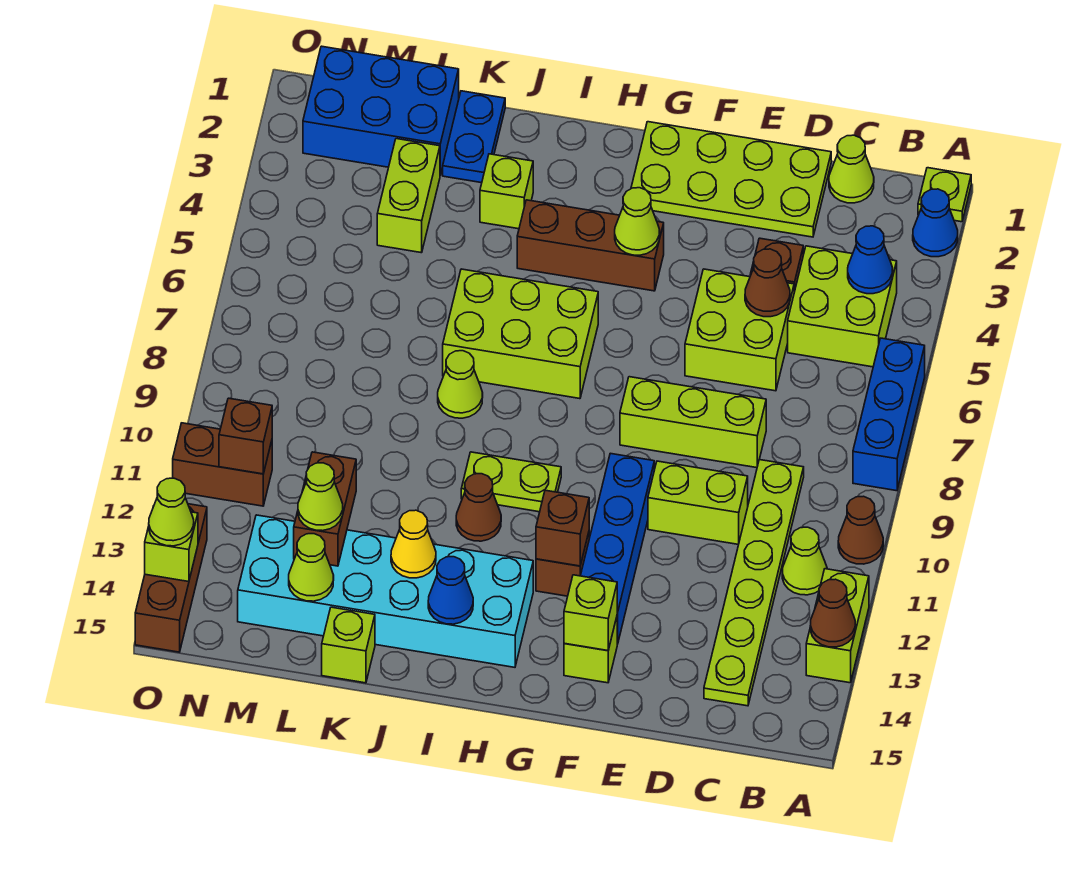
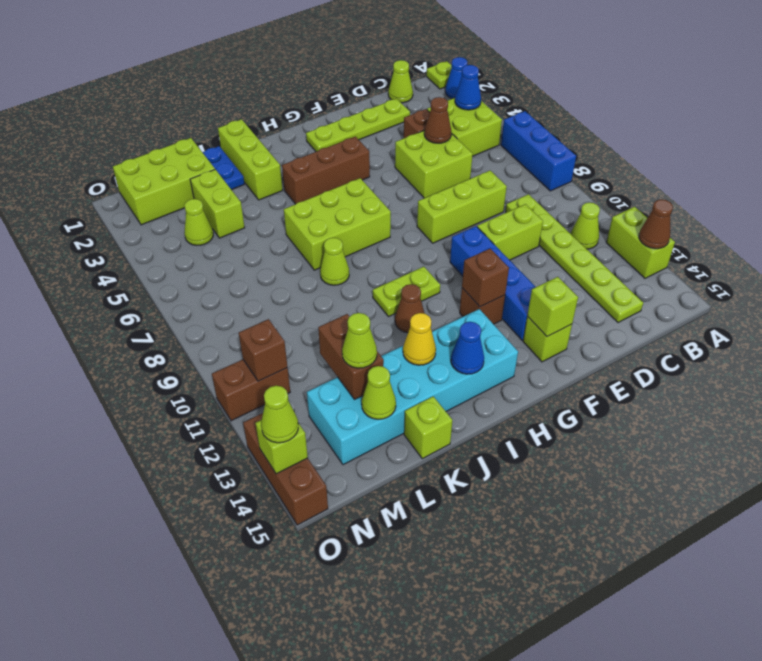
brown cone A10 level 1 -> none
lime plate D1:G2 level 1 -> lime plate D2:G2 level 1
lime cone G4 level 2 -> lime cone M4 level 1
lime brick J3 level 1 -> lime brick J1:J3 level 1
blue brick L1:N2 level 1 -> lime brick L1:N2 level 1

